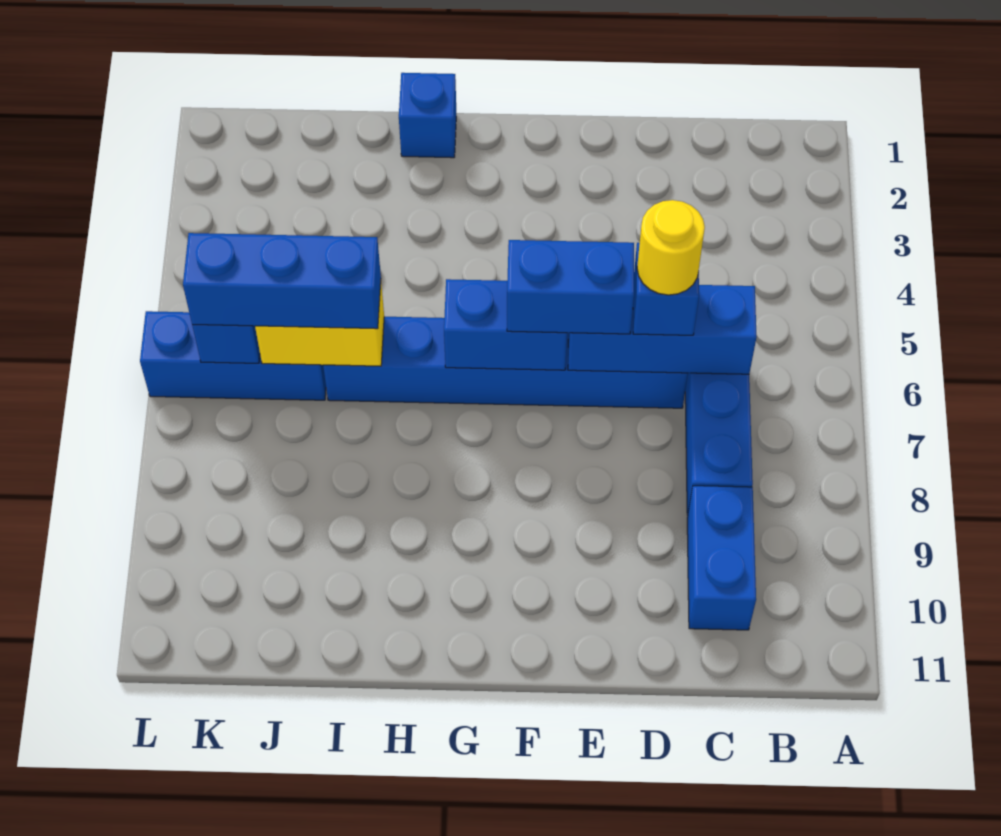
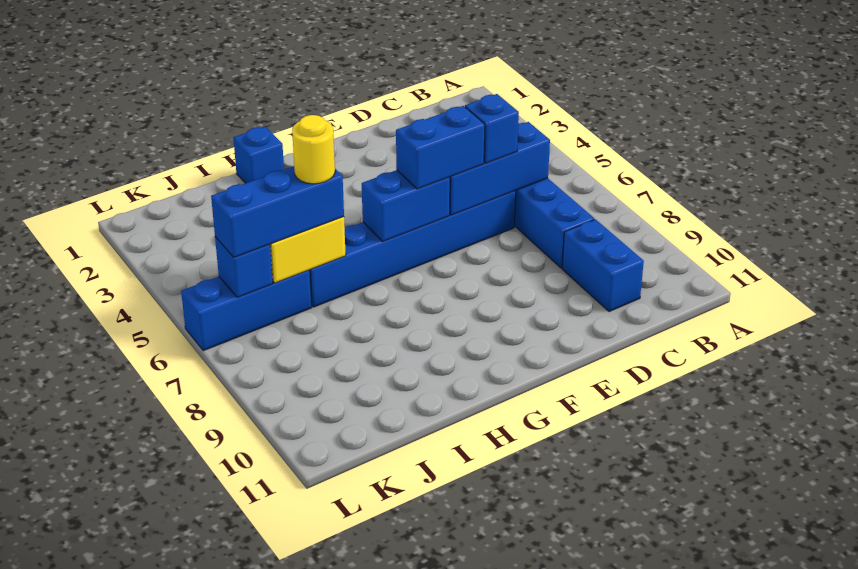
yellow round brick D6 level 4 -> yellow round brick I6 level 4

